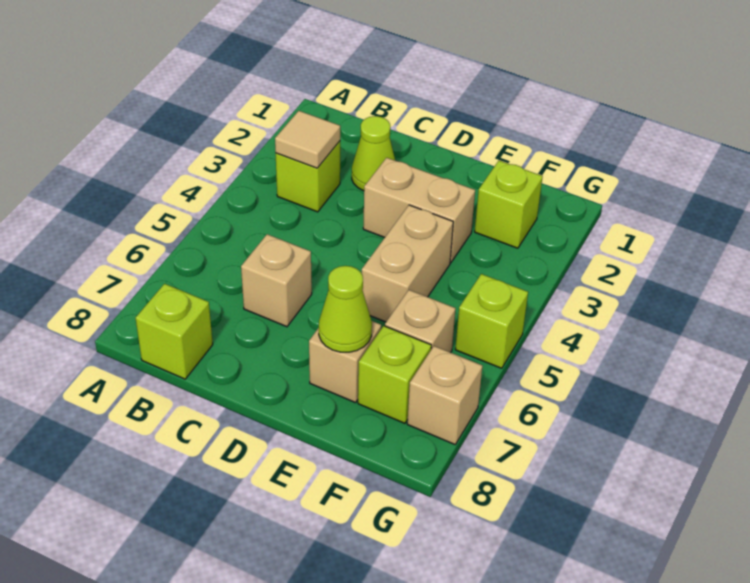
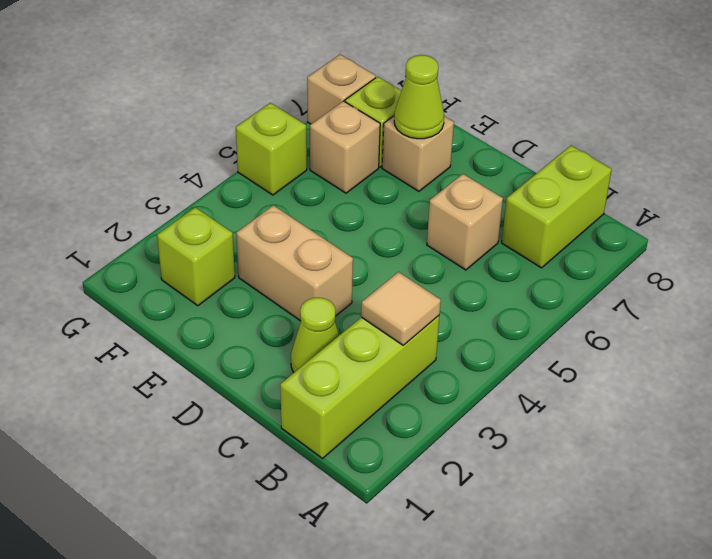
lime brick B3 level 1 -> lime brick B1:B3 level 1
lime brick B8 level 1 -> lime brick B7:B8 level 1
tan brick E4:E5 level 1 -> none

